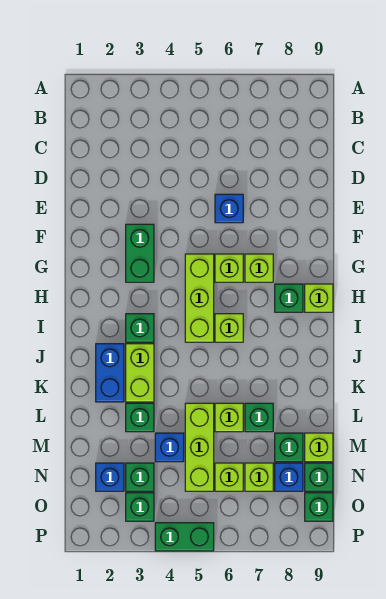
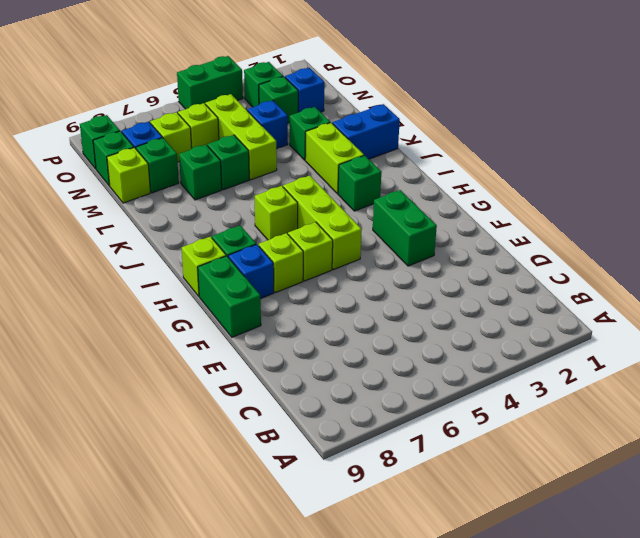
blue brick E6 level 1 -> blue brick G8 level 1
none -> green brick F9:G9 level 1
blue brick J2:K2 level 1 -> blue brick K1:K2 level 1
lime brick L6 level 1 -> green brick L6 level 1

